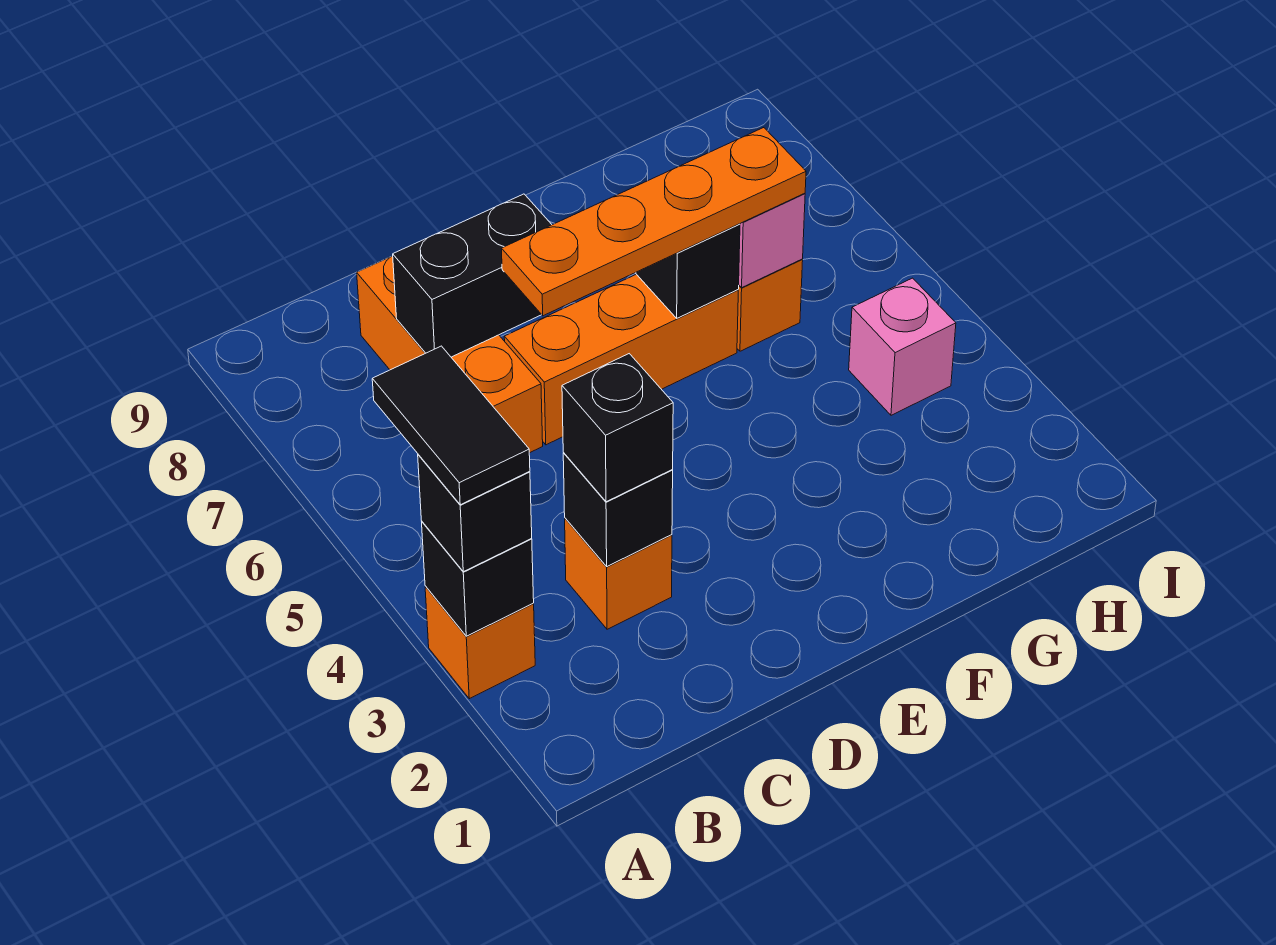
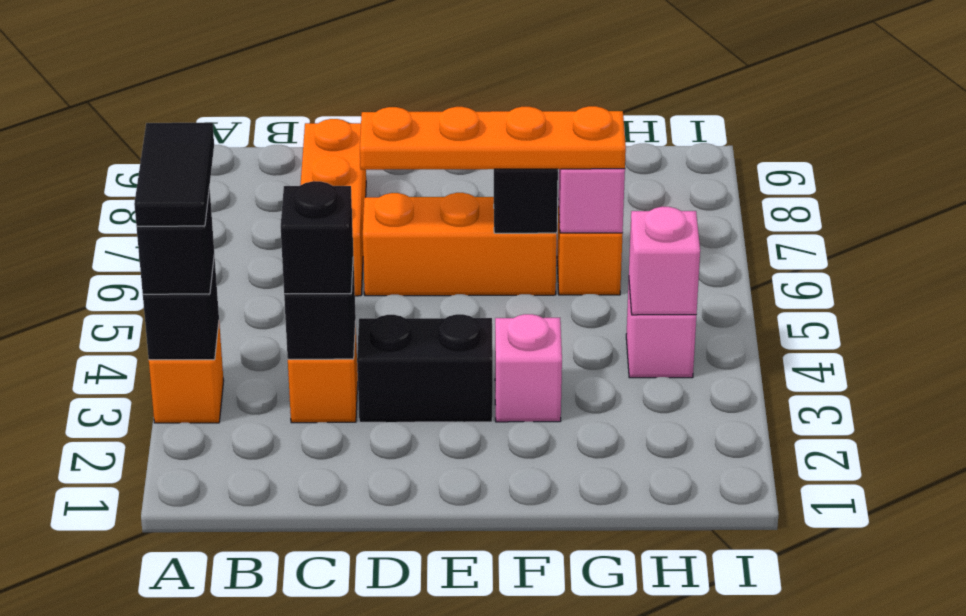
black brick C7:D7 level 2 -> black brick D3:E3 level 1
none -> pink brick F3 level 1
none -> pink brick H4 level 2

